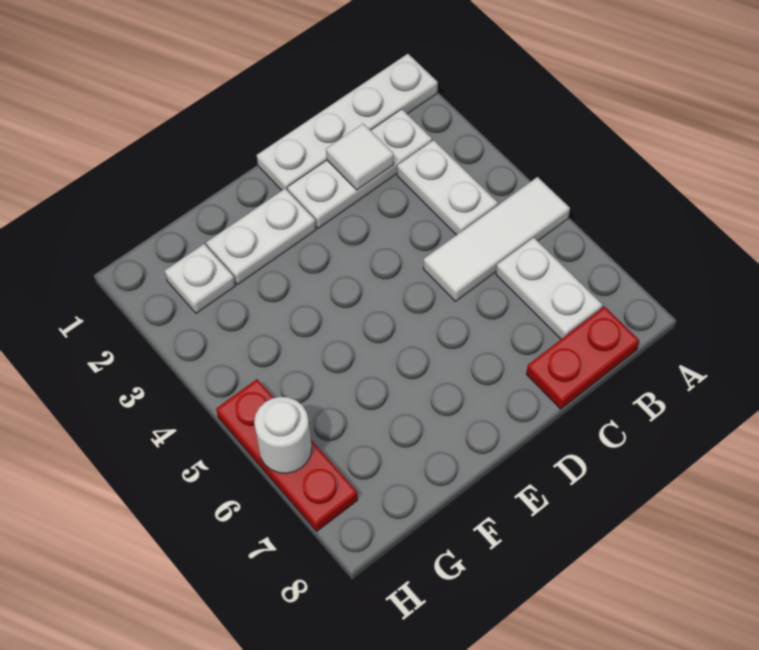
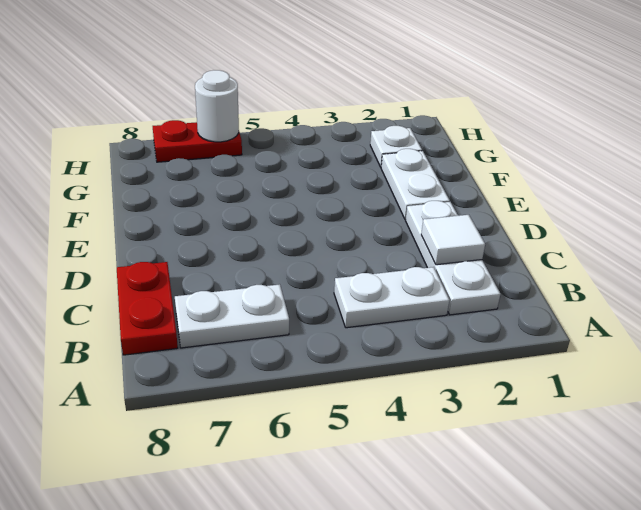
white plate A1:D1 level 1 -> none
white tile A5:C5 level 1 -> none
red plate H5:H7 level 1 -> red plate H6:H7 level 1

